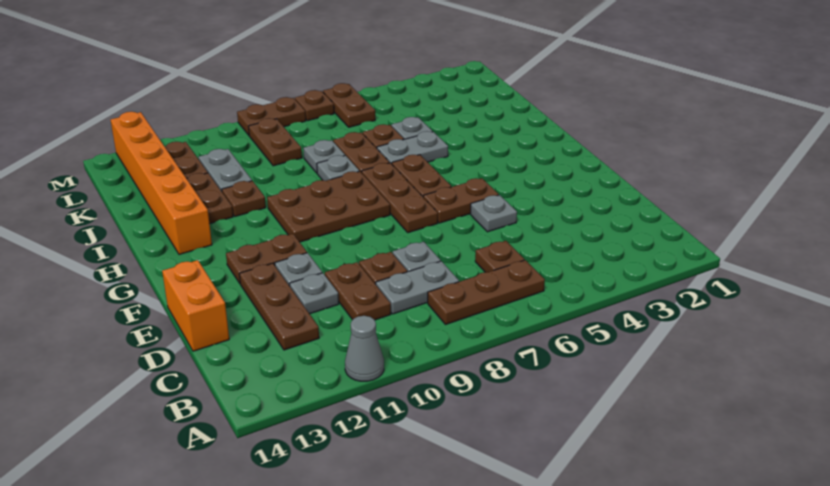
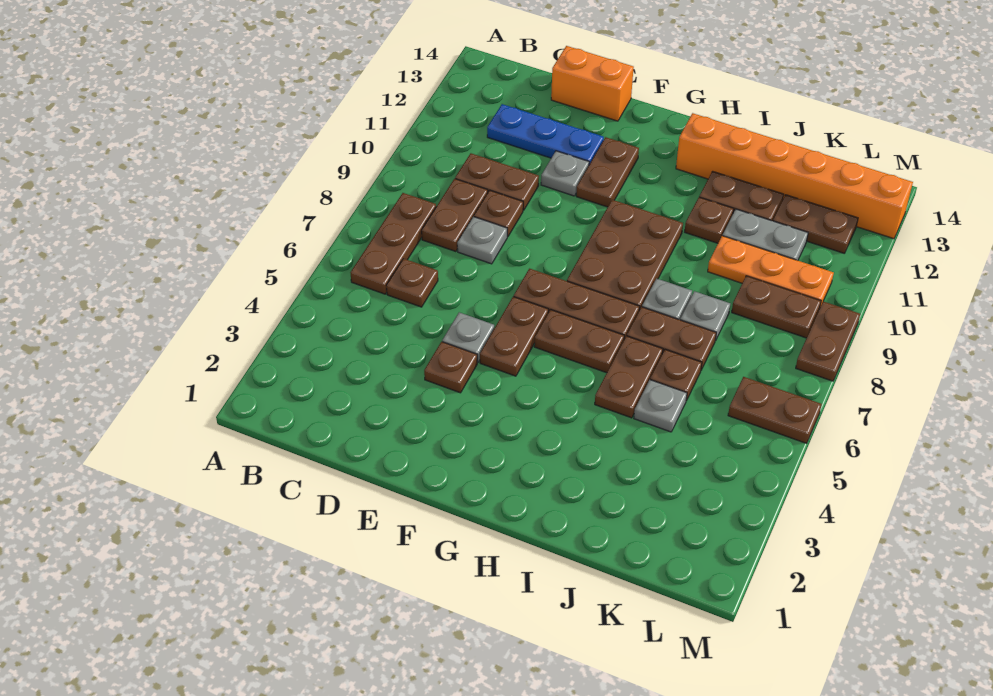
grey cone A11 level 1 -> none
grey plate C8:C9 level 1 -> brown plate C8:C9 level 1
brown plate C12:E12 level 1 -> blue plate C12:E12 level 1
grey plate D11 level 1 -> none
grey plate I5:I6 level 1 -> brown plate I5:I6 level 1
none -> orange plate J10:L10 level 1
brown plate M7 level 1 -> brown plate E4 level 1

